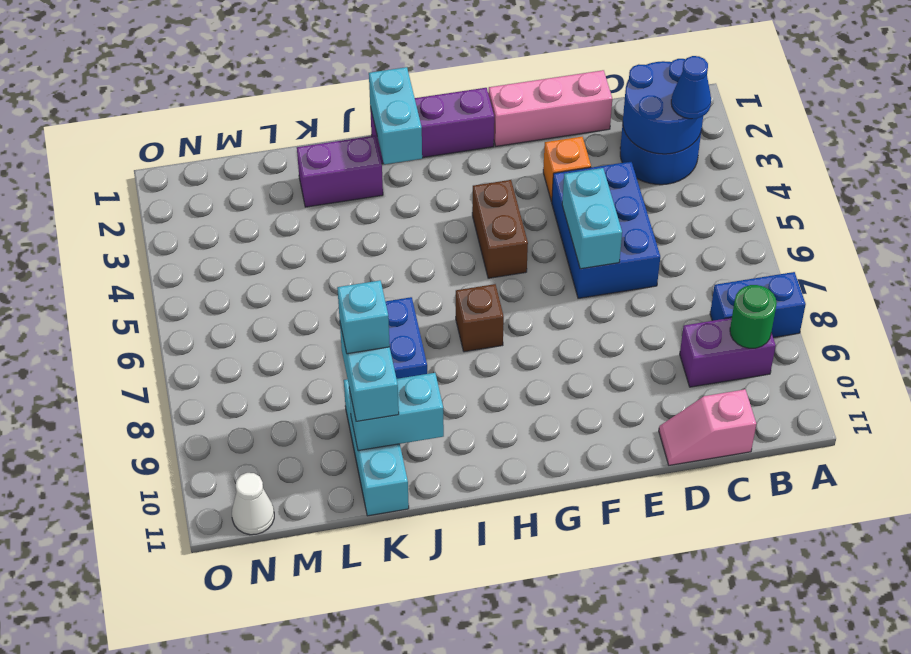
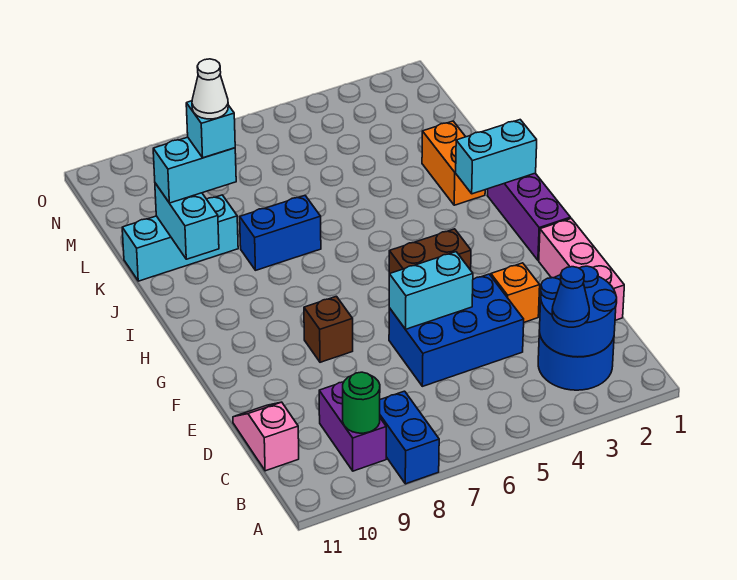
brown brick H7 level 1 -> brown brick F8 level 1
purple brick J2:K2 level 1 -> orange brick J2:K2 level 1
white cone N11 level 1 -> white cone K9 level 5

